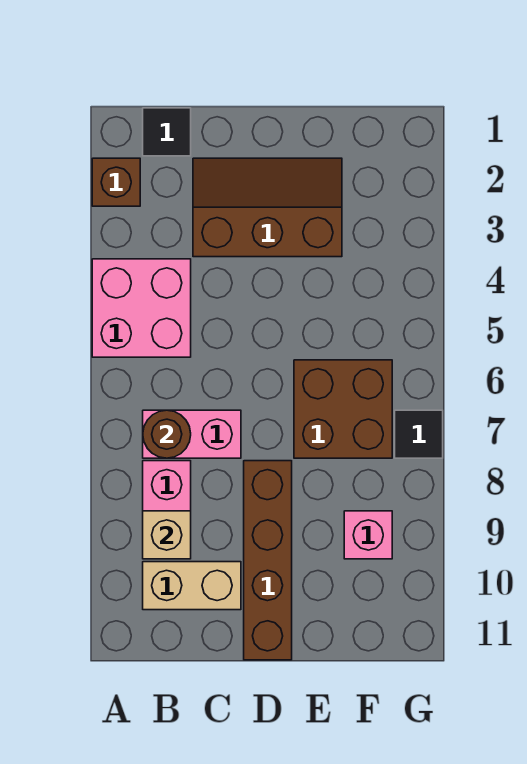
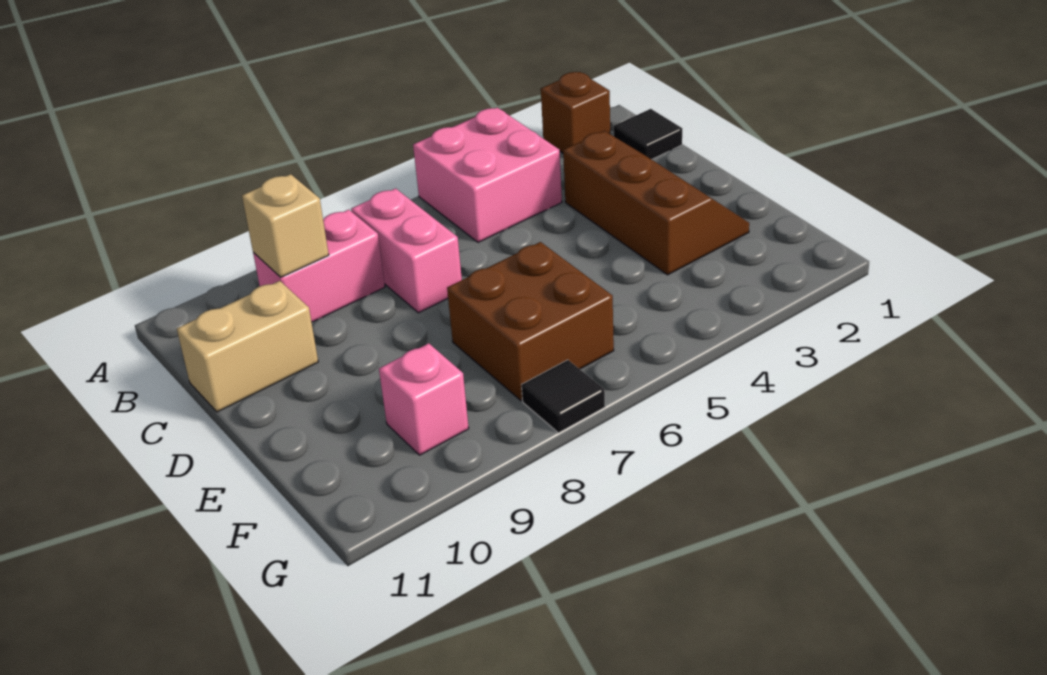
brown round brick B7 level 2 -> none
tan brick B10:C10 level 1 -> tan brick C10:C11 level 1
brown brick D8:D11 level 1 -> none

